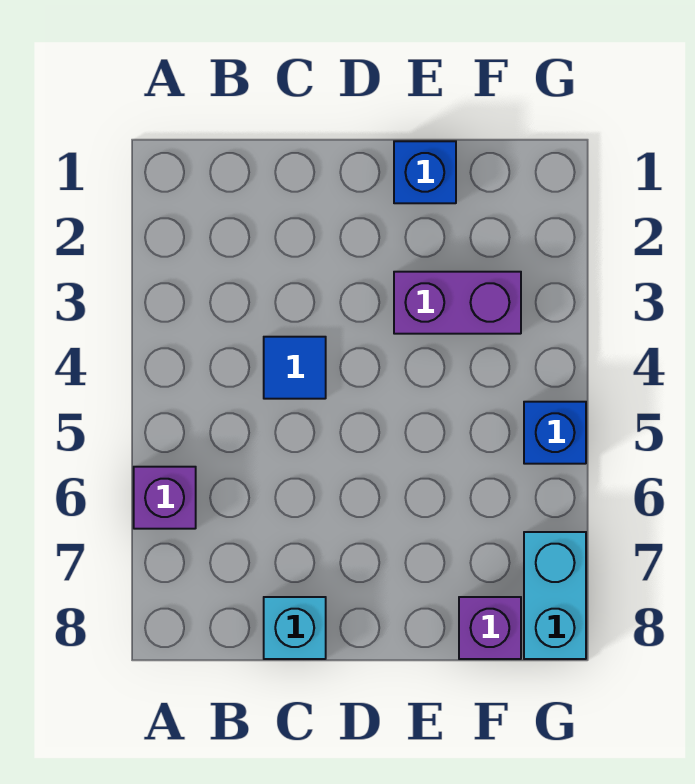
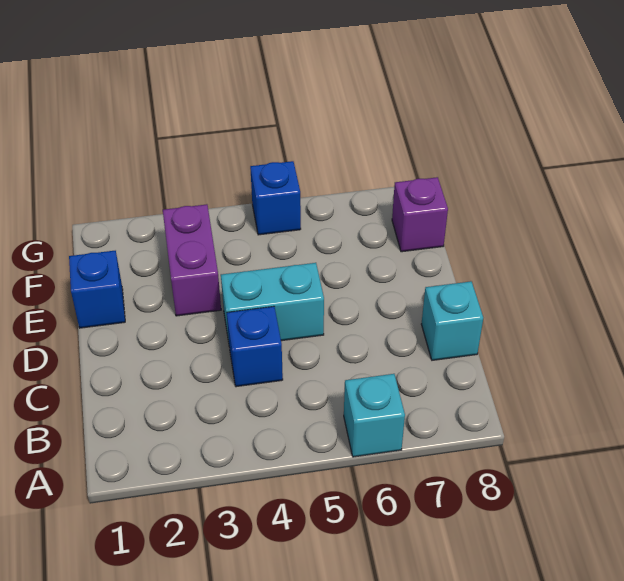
purple brick A6 level 1 -> cyan brick A6 level 1
blue tile C4 level 1 -> blue brick C4 level 1
cyan brick G7:G8 level 1 -> cyan brick D4:D5 level 1

